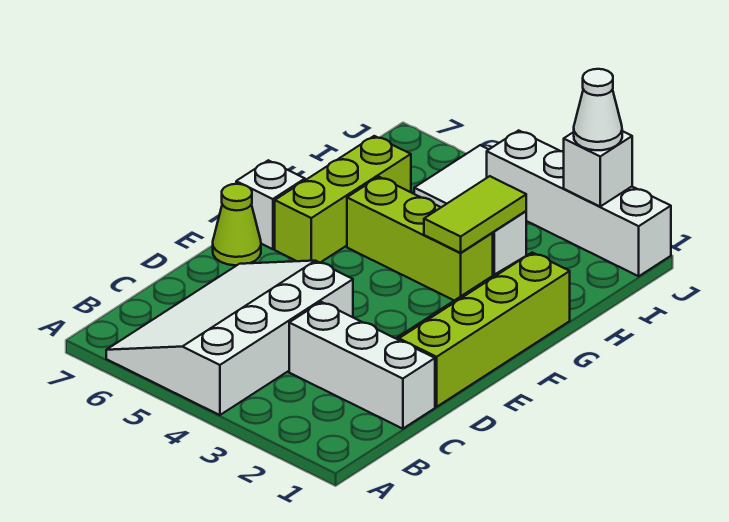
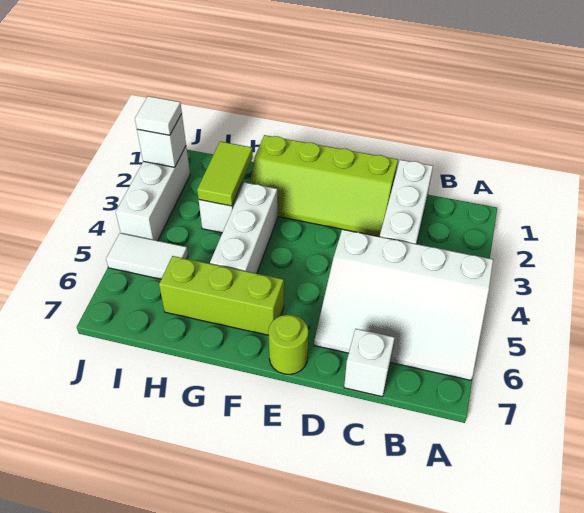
lime cone E7 level 1 -> lime round brick E7 level 1
white brick F7 level 1 -> white brick C7 level 1
lime brick G3:G5 level 1 -> white brick G3:G5 level 1
lime tile G3:H3 level 2 -> lime tile H2:H3 level 2
white brick J1:J4 level 1 -> white brick J2:J4 level 1
white cone J2 level 3 -> white tile J2 level 3

